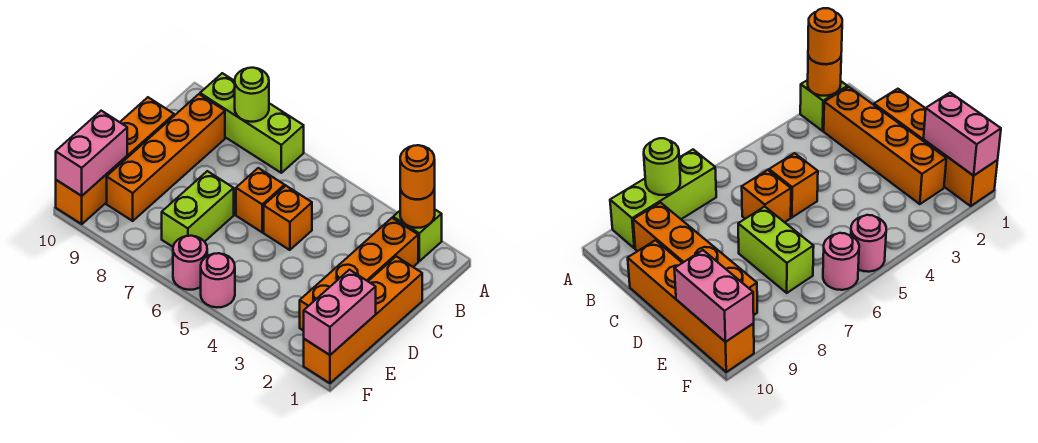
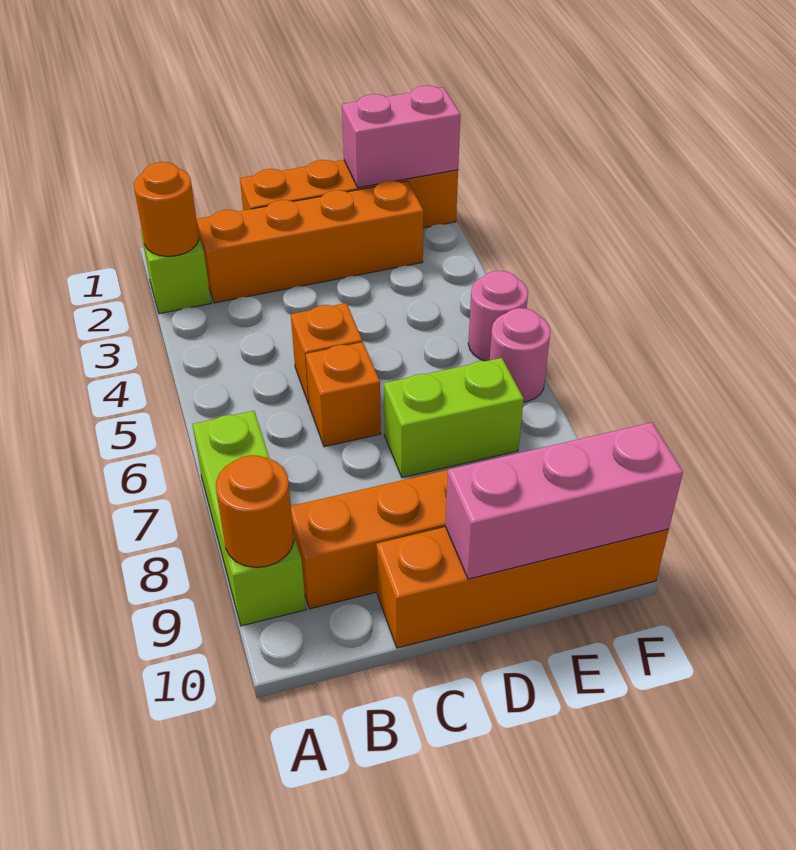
orange round brick A2 level 3 -> orange round brick A9 level 2
lime round brick A8 level 2 -> none
pink brick E10:F10 level 2 -> pink brick D10:F10 level 2

